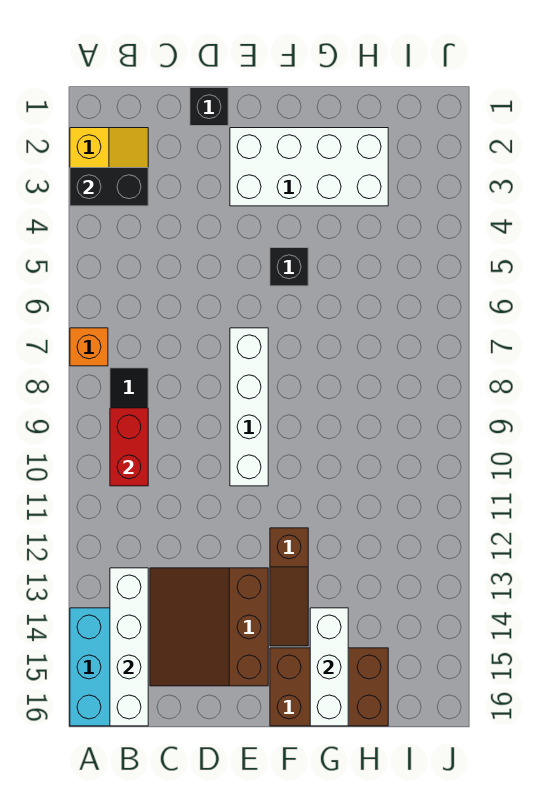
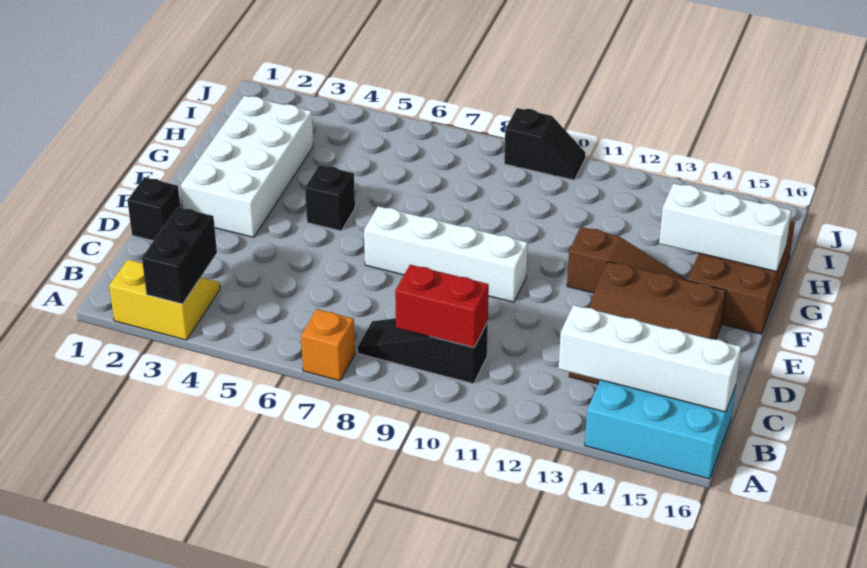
none -> black slope J9:J10 level 1 top 9

